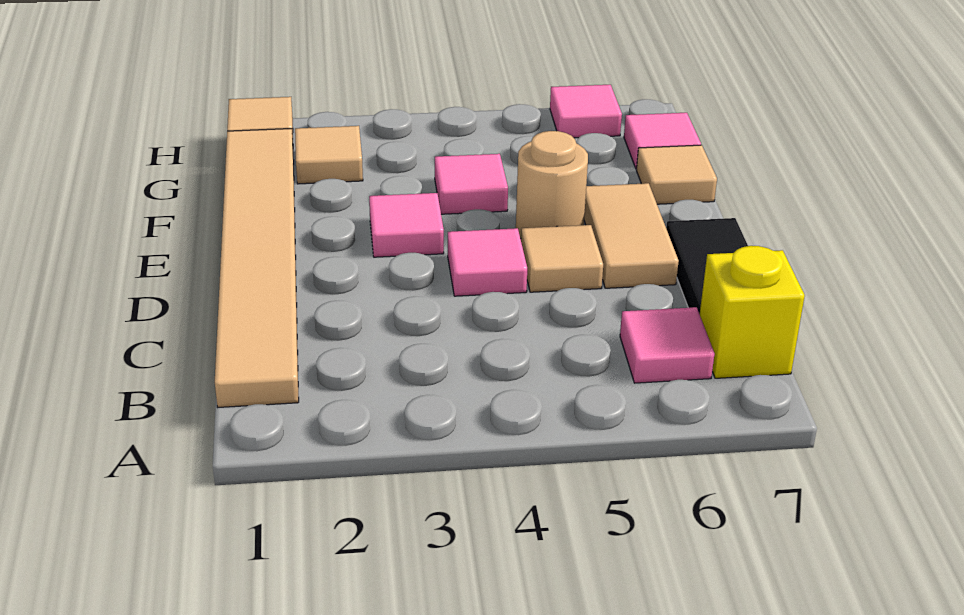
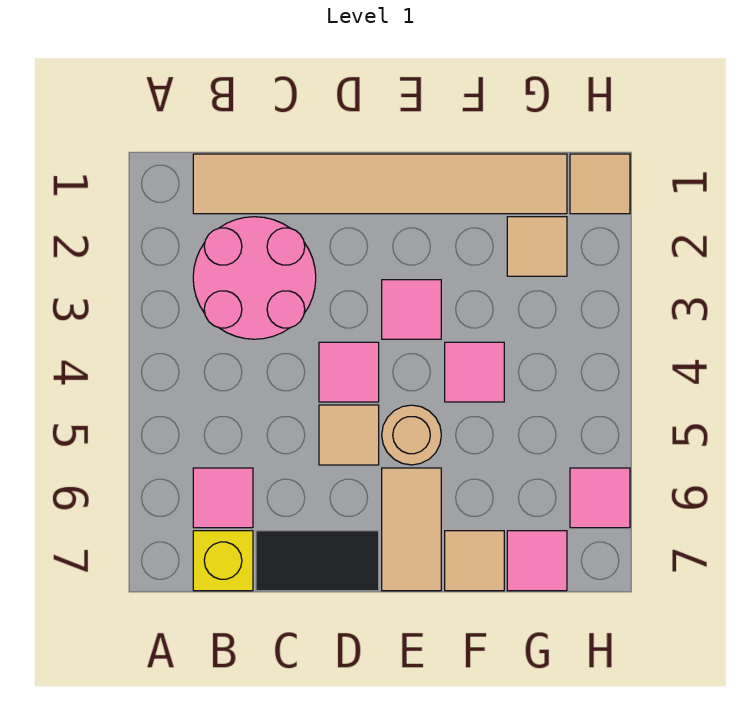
none -> pink round brick B2:C3 level 1
tan tile D6:E6 level 1 -> tan tile E6:E7 level 1

